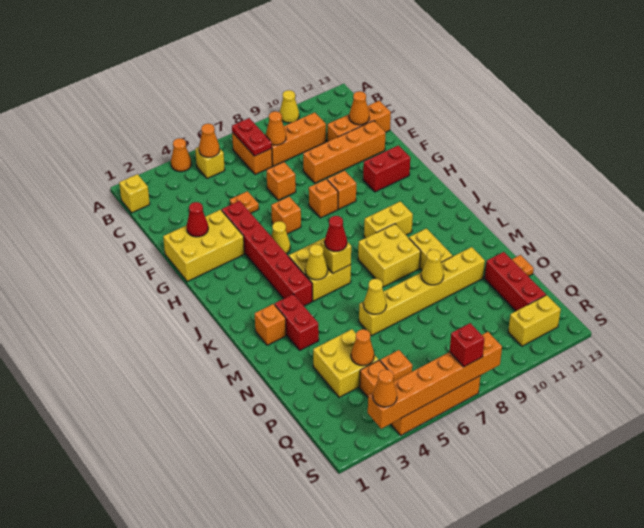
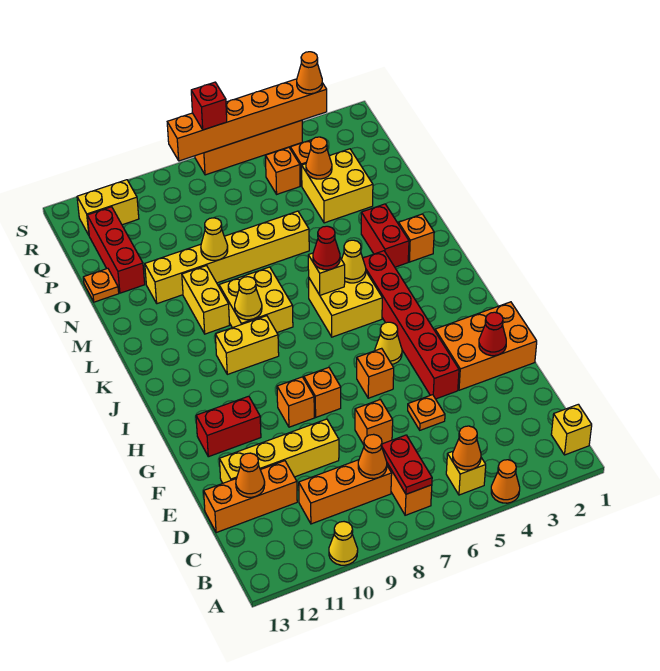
orange brick E9:E12 level 1 -> yellow brick E9:E12 level 1
yellow brick F1:G3 level 1 -> orange brick F1:G3 level 1
yellow cone N6 level 2 -> yellow cone K9 level 2

